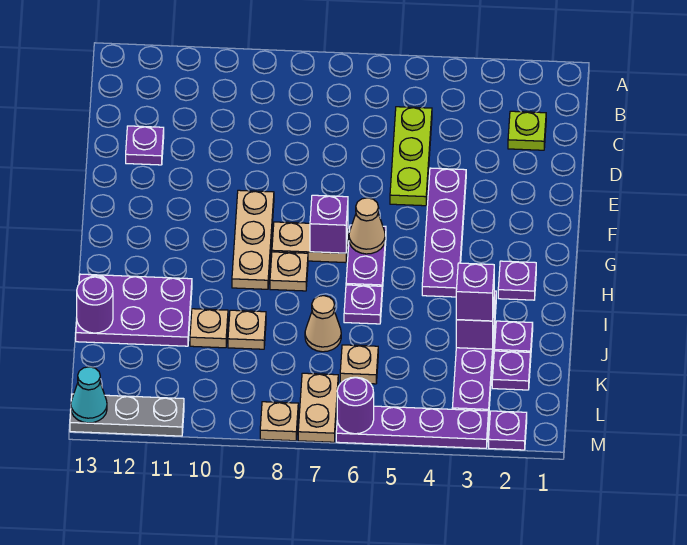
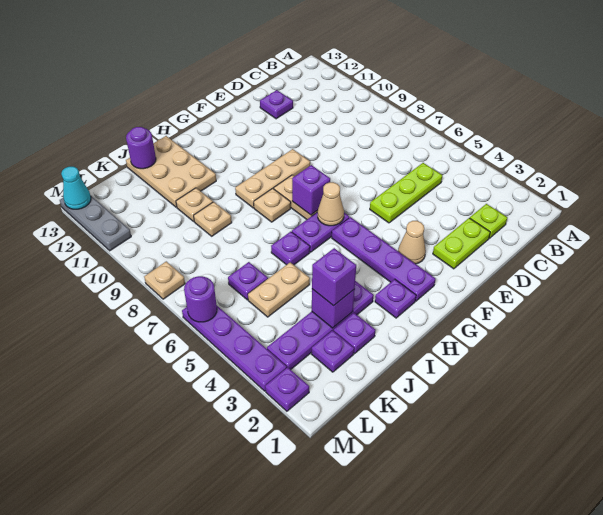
none -> lime plate D2:E2 level 1
purple plate E4:H4 level 1 -> purple plate G2:G5 level 1
purple plate I11:J13 level 1 -> tan plate I11:J13 level 1
tan cone J7 level 1 -> tan cone F3 level 1
tan plate K6 level 1 -> purple plate K6 level 1
tan plate L7:M7 level 1 -> tan plate J5:K5 level 1

